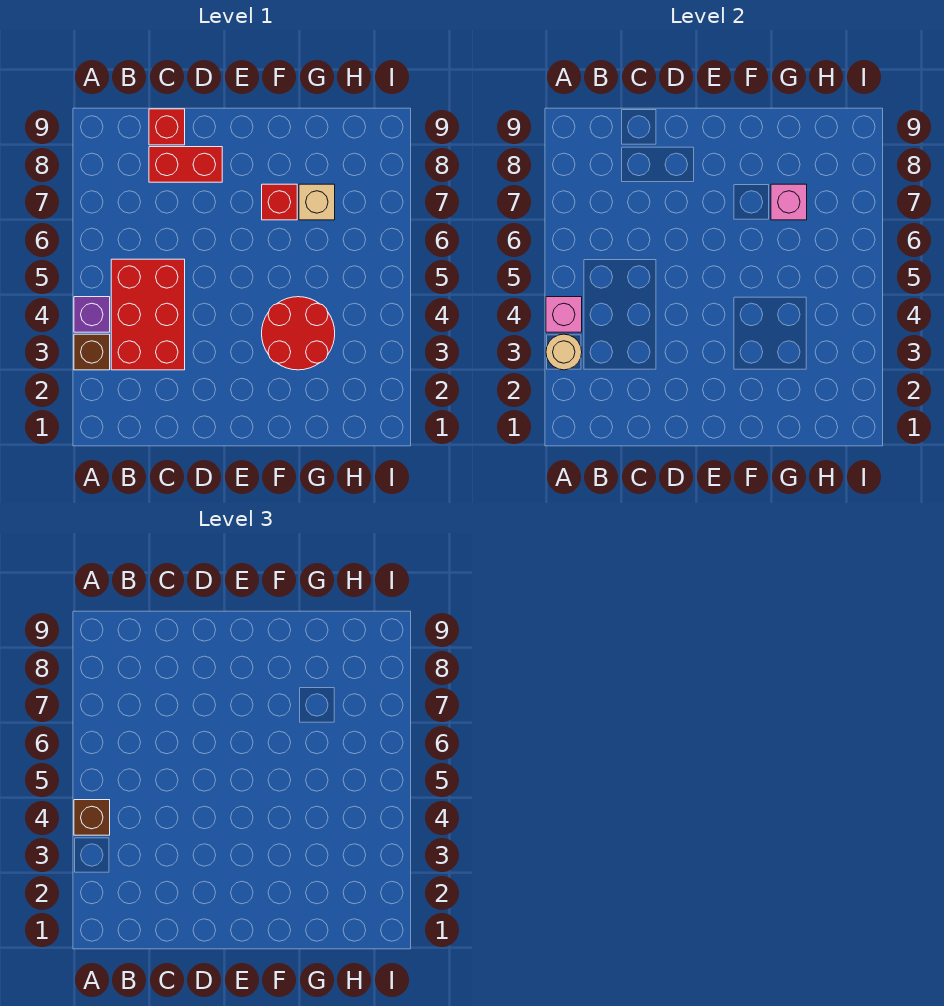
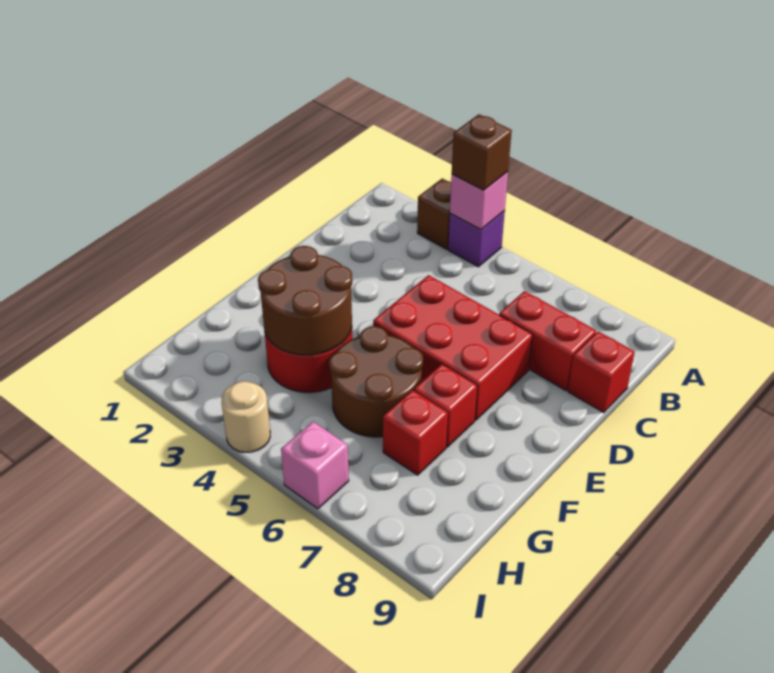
tan round brick A3 level 2 -> tan round brick I4 level 1
red brick B3:C5 level 1 -> red brick D5:E7 level 1
red brick C8:D8 level 1 -> red brick C7:C8 level 1
none -> brown round brick F3:G4 level 2
none -> brown round brick F5:G6 level 1
tan brick G7 level 1 -> red brick G7 level 1
pink brick G7 level 2 -> pink brick I6 level 1

